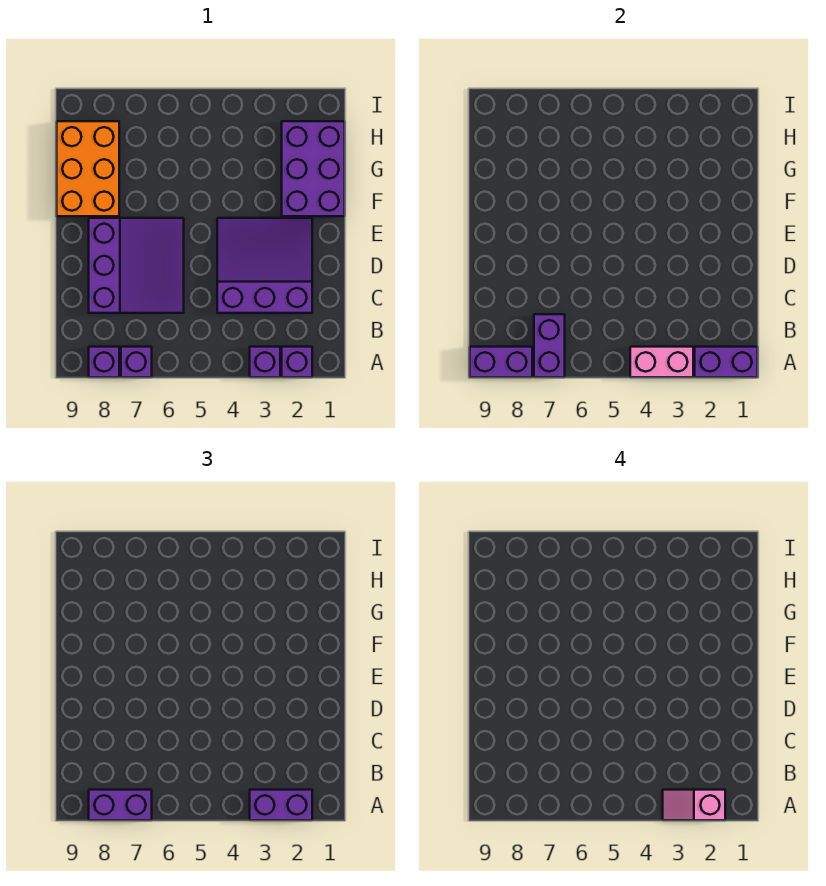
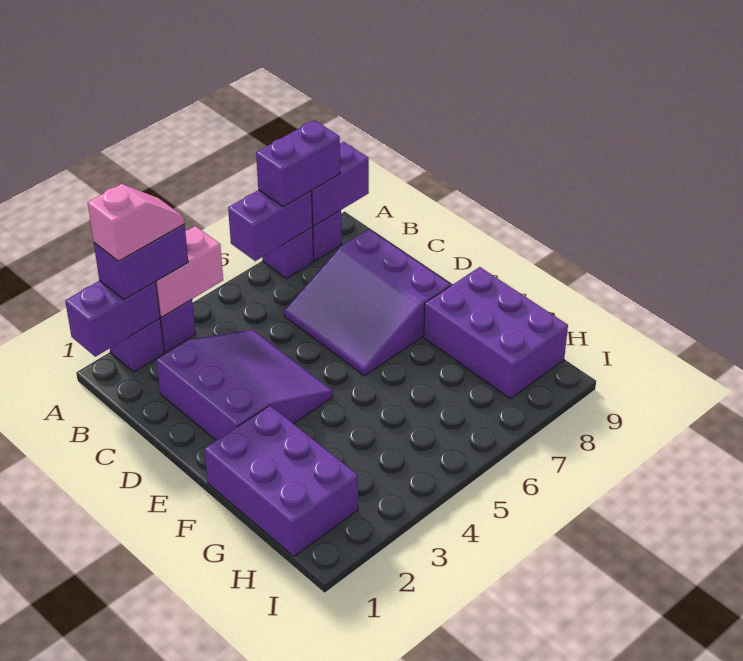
purple brick A7:B7 level 2 -> purple brick A6:A7 level 2
purple slope C2:E4 level 1 top C -> purple slope C2:E4 level 1 top 2
orange brick F8:H9 level 1 -> purple brick F8:H9 level 1

